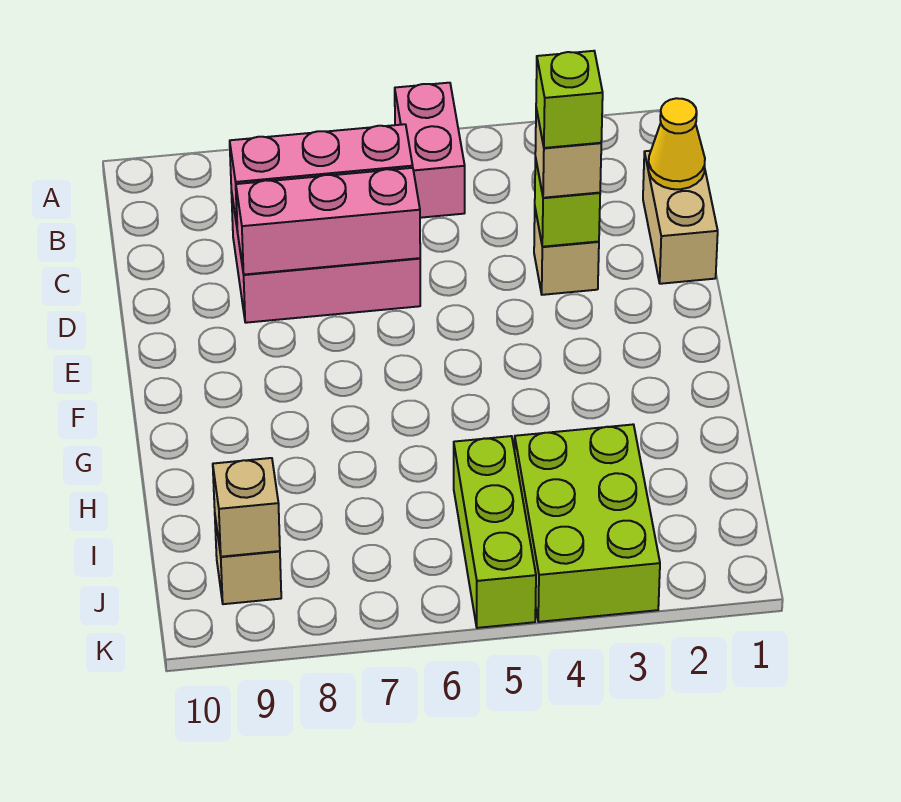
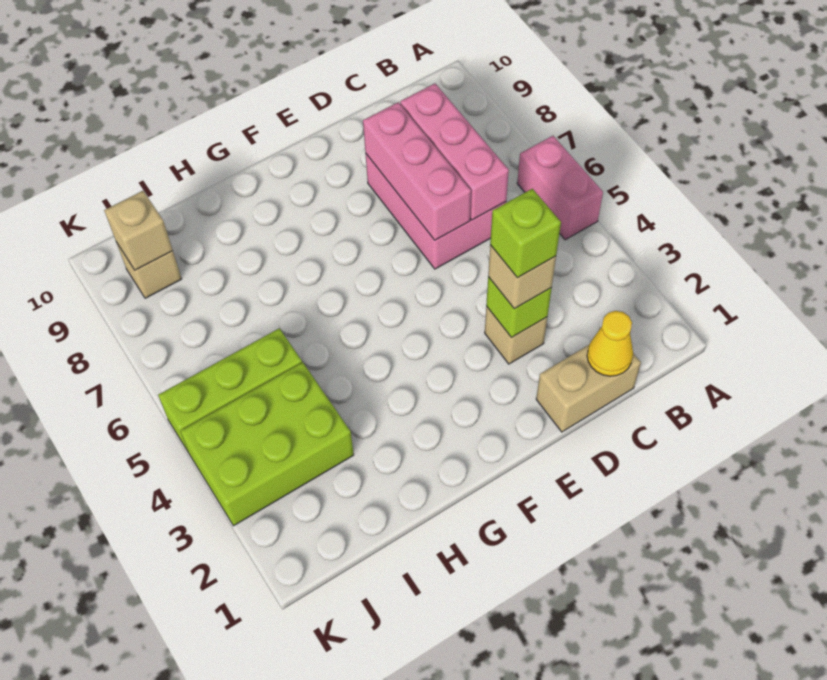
pink brick A5:B5 level 1 -> pink brick A5:A6 level 1

